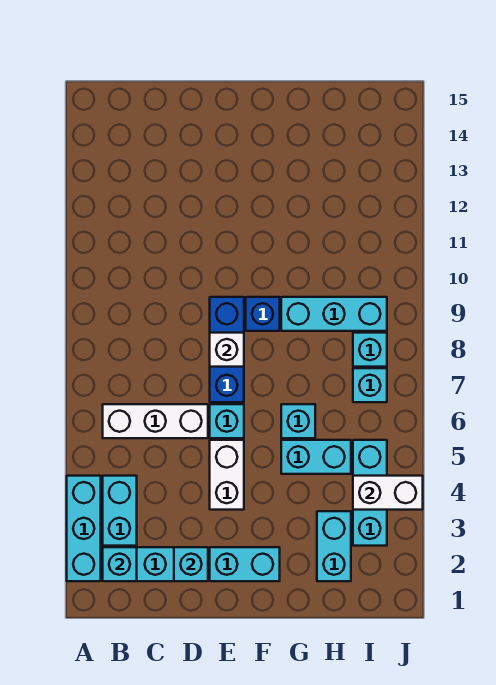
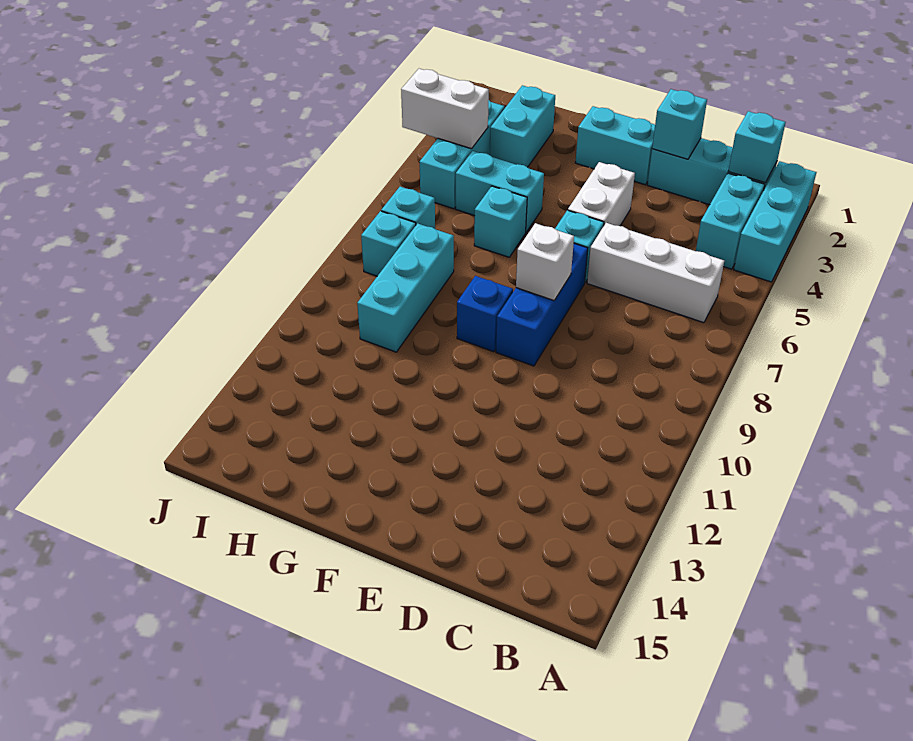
cyan brick G9:I9 level 1 -> cyan brick H8:H10 level 1

